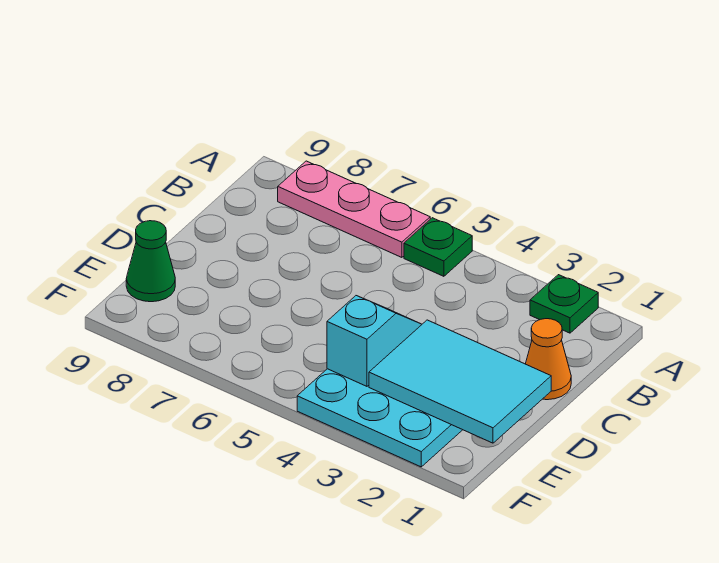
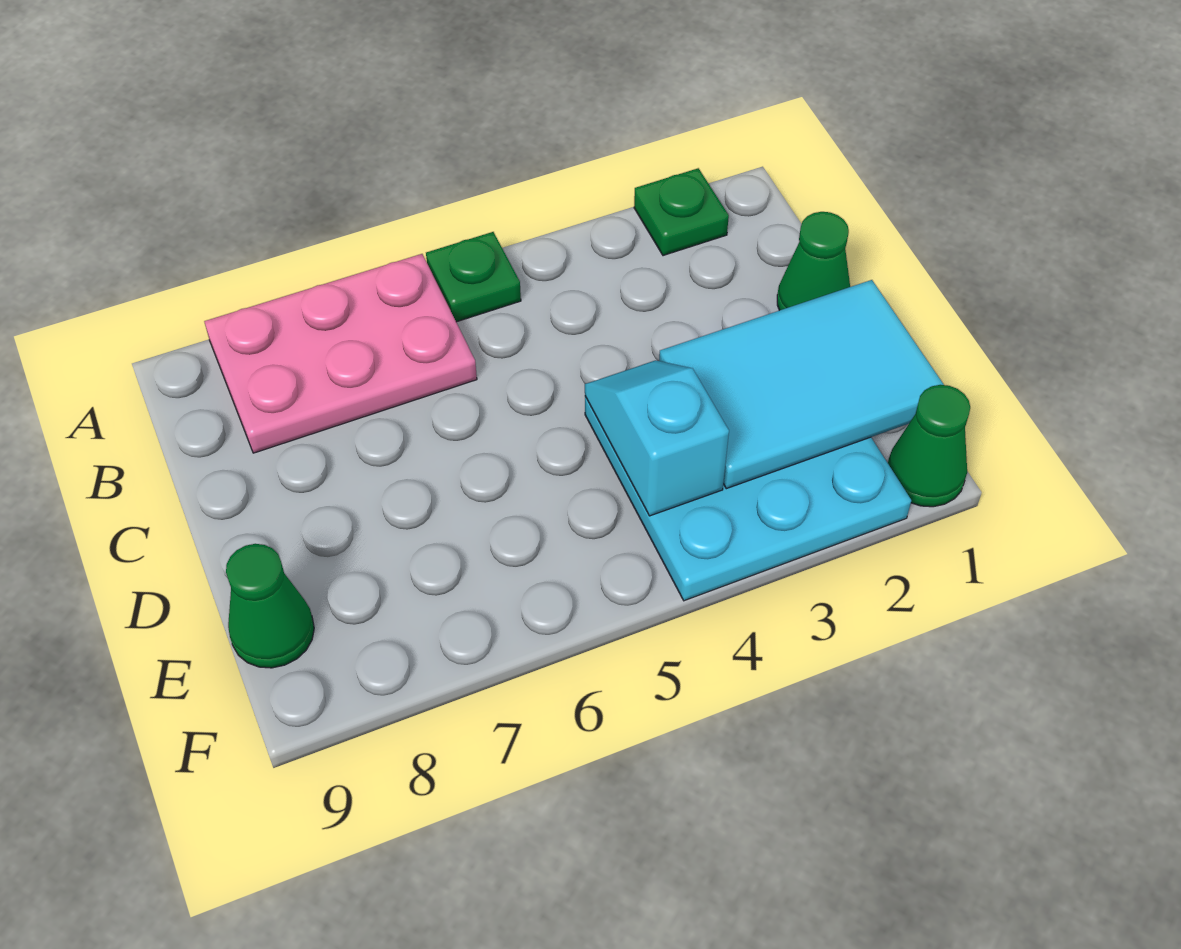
pink plate A6:A8 level 1 -> pink plate A6:B8 level 1
orange cone C1 level 1 -> green cone C1 level 1
none -> green cone F1 level 1

